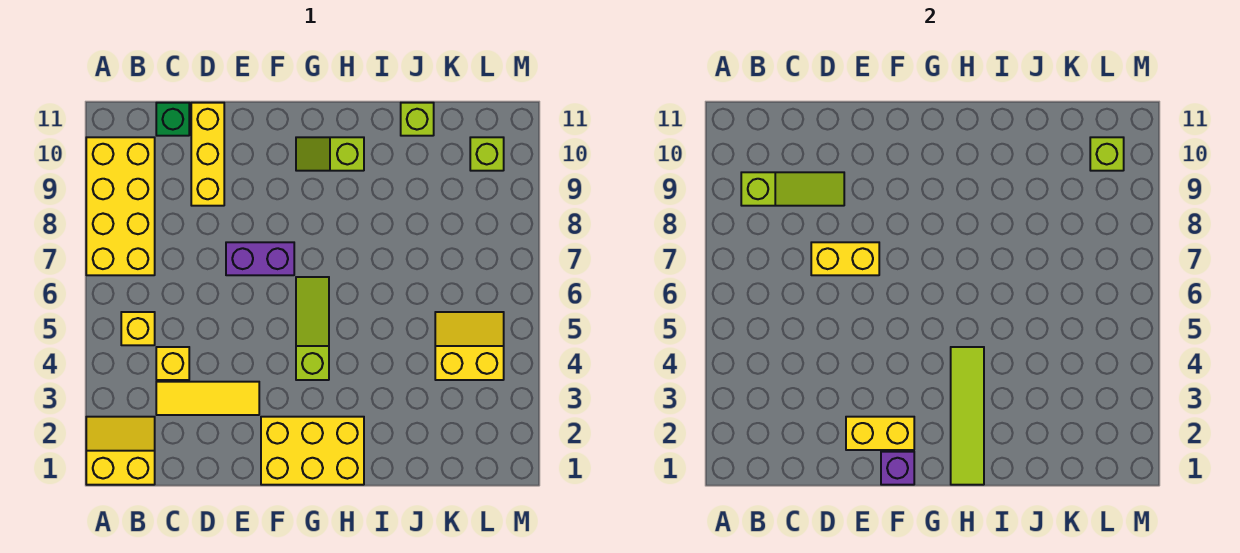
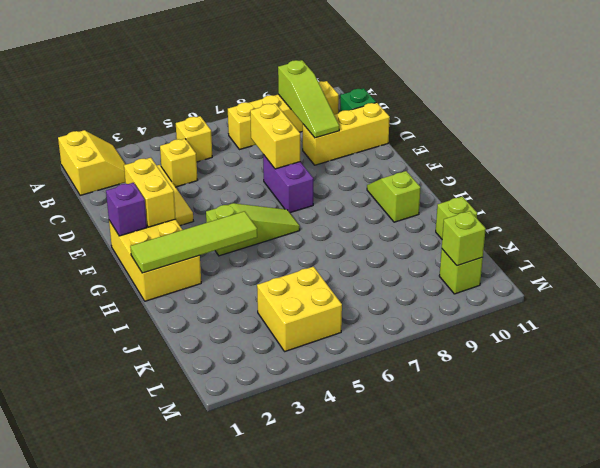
yellow brick A7:B10 level 1 -> yellow brick B7:B10 level 1
yellow slope K4:L5 level 1 top 4 -> yellow brick K4:L5 level 1

